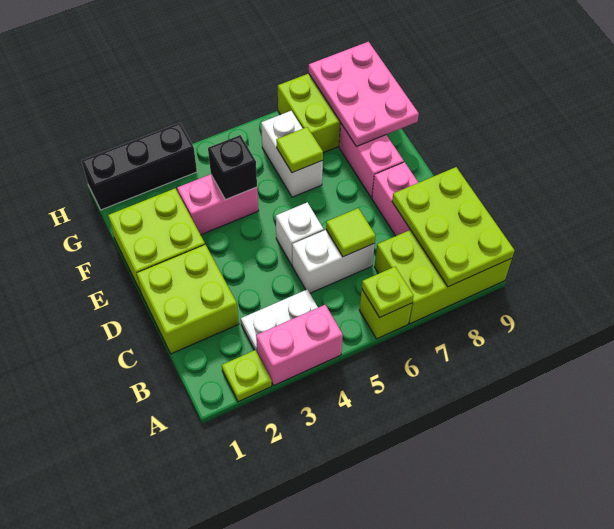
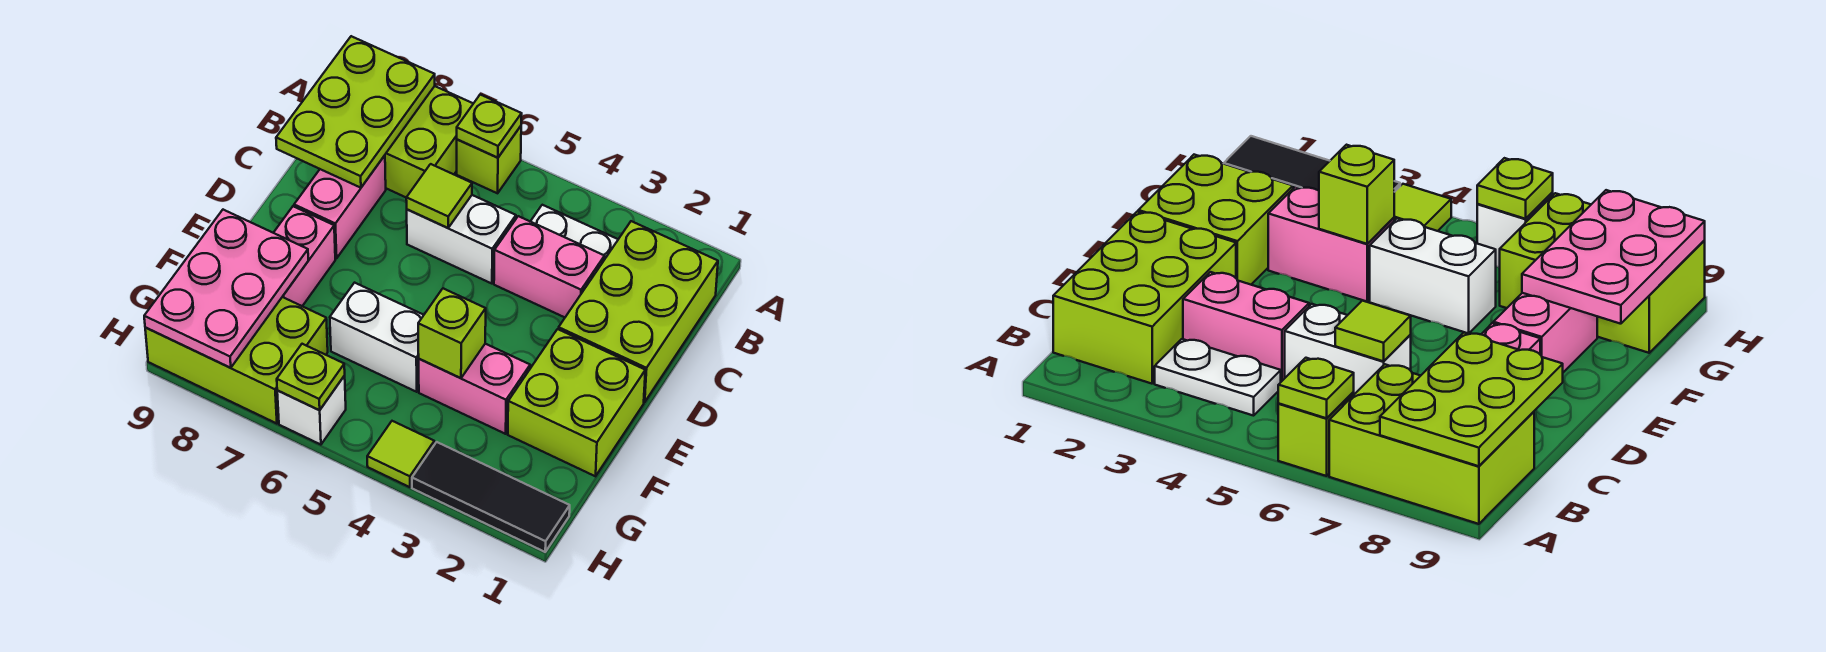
lime plate A2 level 1 -> lime plate H6 level 2
pink brick A3:A4 level 1 -> pink brick C3:C4 level 1
lime brick C1:D2 level 1 -> lime brick B1:D2 level 1
white brick D5 level 1 -> white brick H6 level 1
black brick F4 level 2 -> lime brick F4 level 2
white brick F6:G6 level 1 -> white brick F5:F6 level 1
lime tile F6 level 2 -> lime tile H4 level 1
black brick H1:H3 level 1 -> black tile H1:H3 level 1

